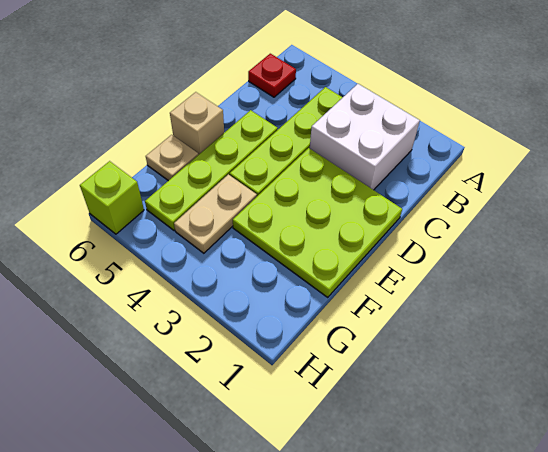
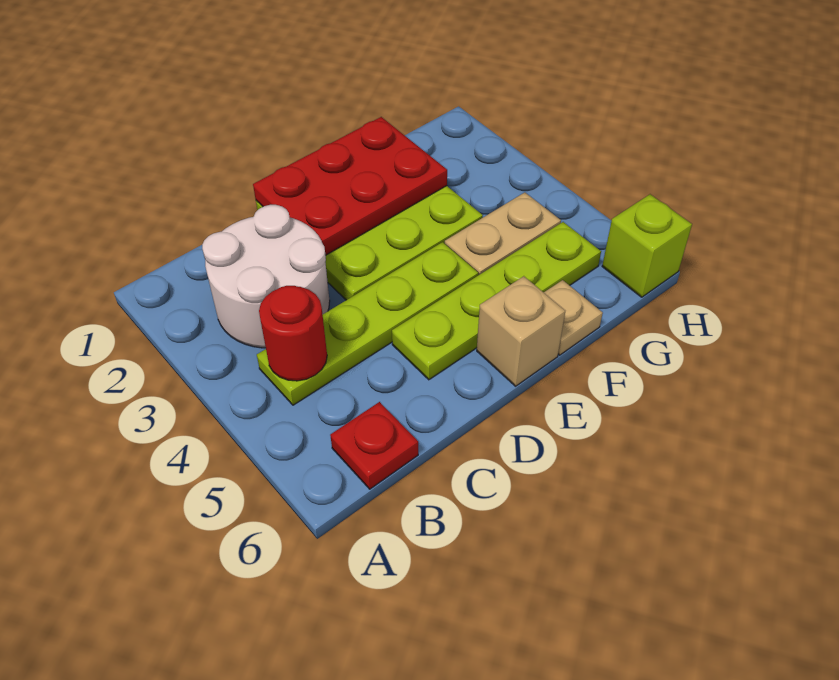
white brick B2:C3 level 1 -> white round brick B2:C3 level 1
none -> red round brick B4 level 2
none -> red plate D1:F2 level 2

